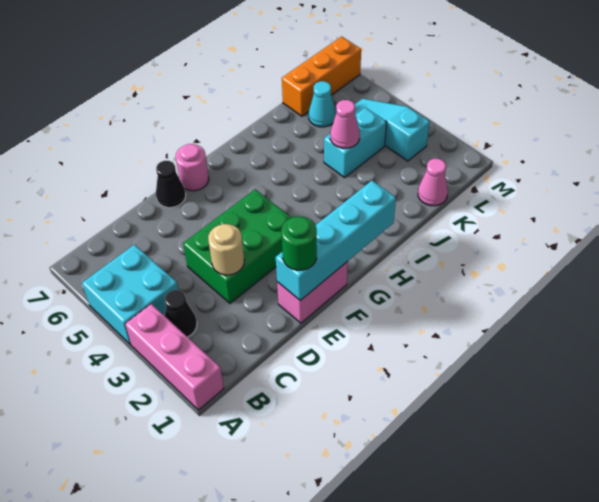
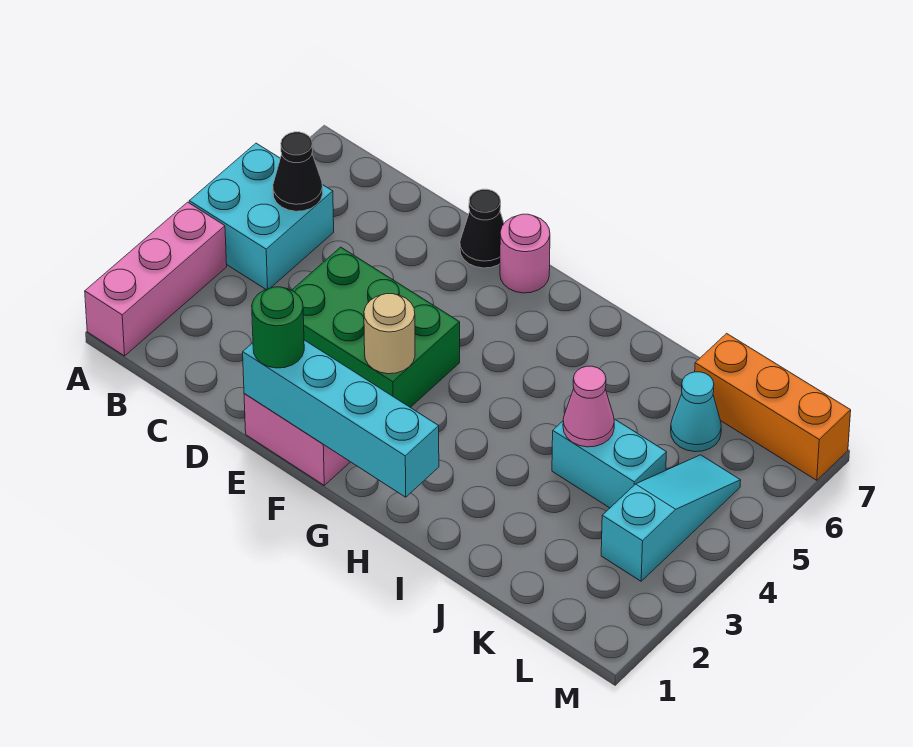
black cone B3 level 1 -> black cone B5 level 2
tan round brick D3 level 2 -> tan round brick F3 level 2
pink cone K1 level 1 -> none

